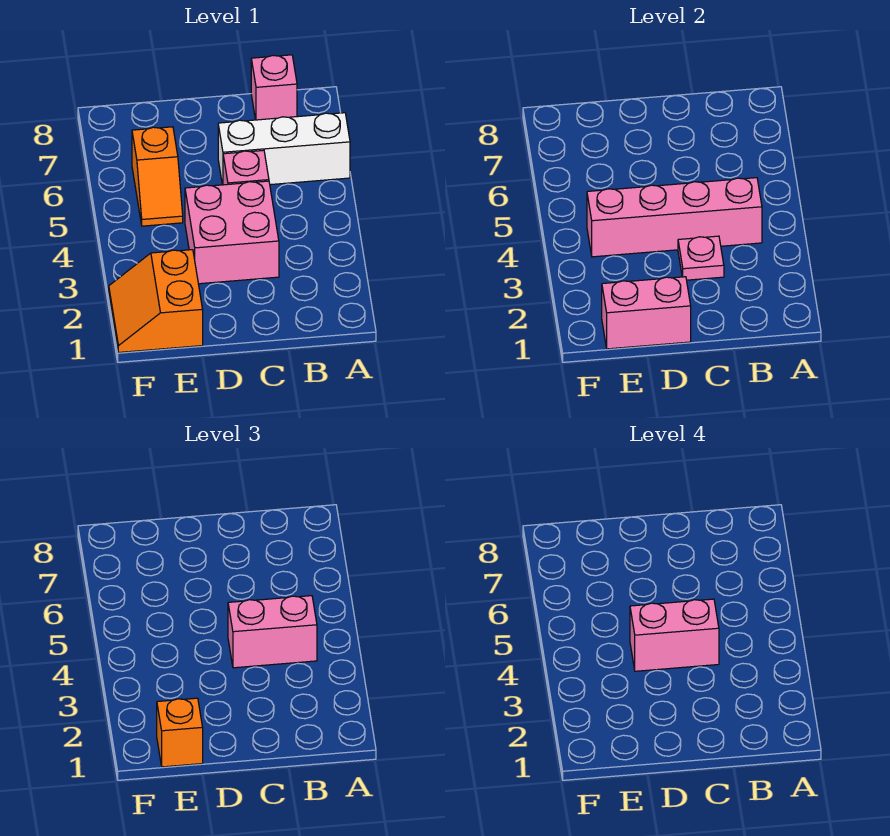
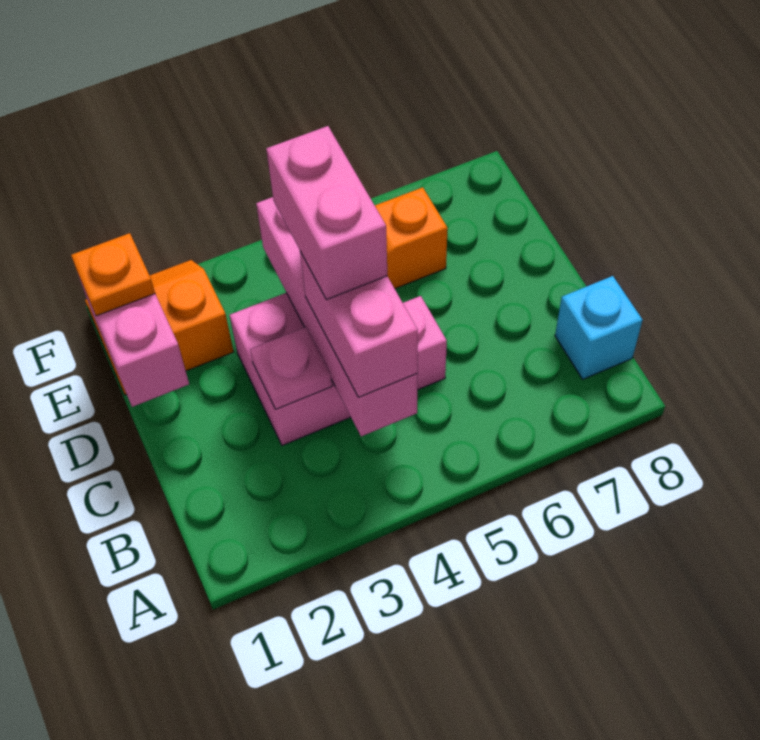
white brick A6:C6 level 1 -> none
pink brick B8 level 1 -> cyan brick B8 level 1
orange brick E1 level 3 -> orange plate E1 level 3

